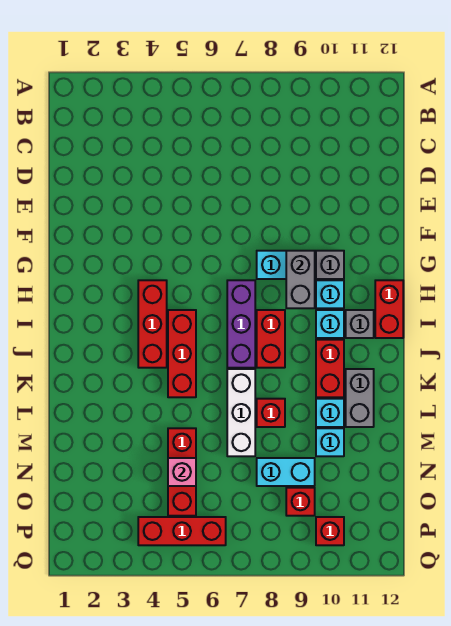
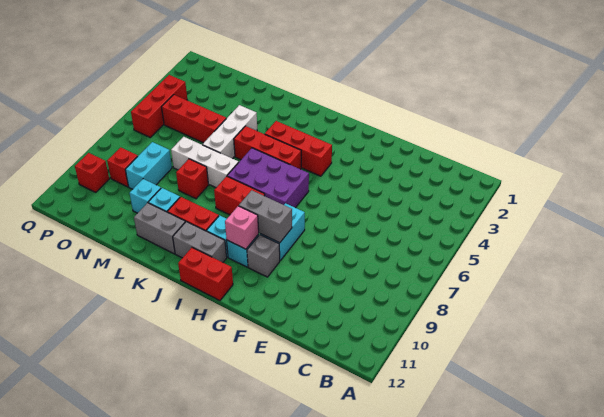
purple brick H7:J7 level 1 -> purple brick H6:J7 level 1
grey brick I11 level 1 -> grey brick I11:J11 level 1
none -> white brick L4:L6 level 1
pink brick N5 level 2 -> pink brick H10 level 2

